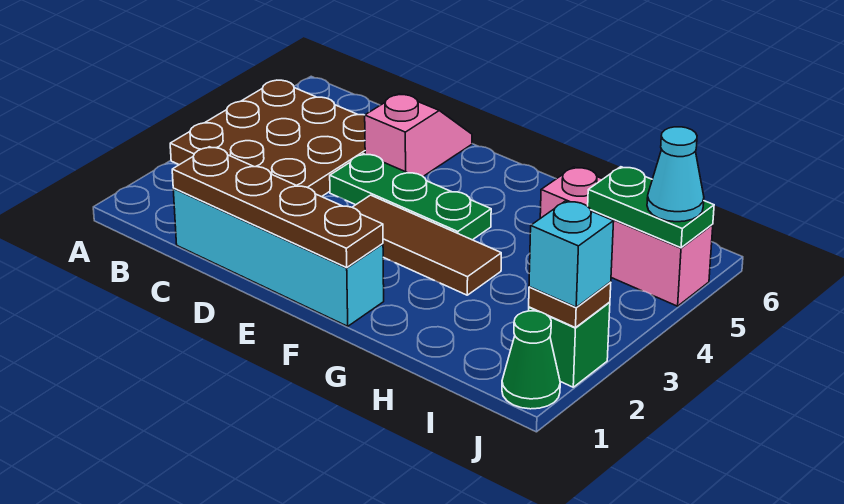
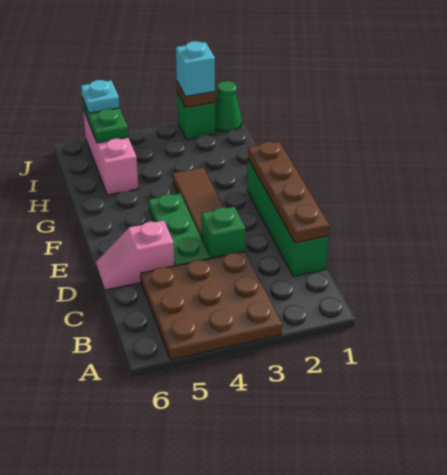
cyan brick C1:F1 level 1 -> green brick C1:F1 level 1
none -> green brick D3 level 1
cyan cone J5 level 3 -> cyan plate J5 level 3

